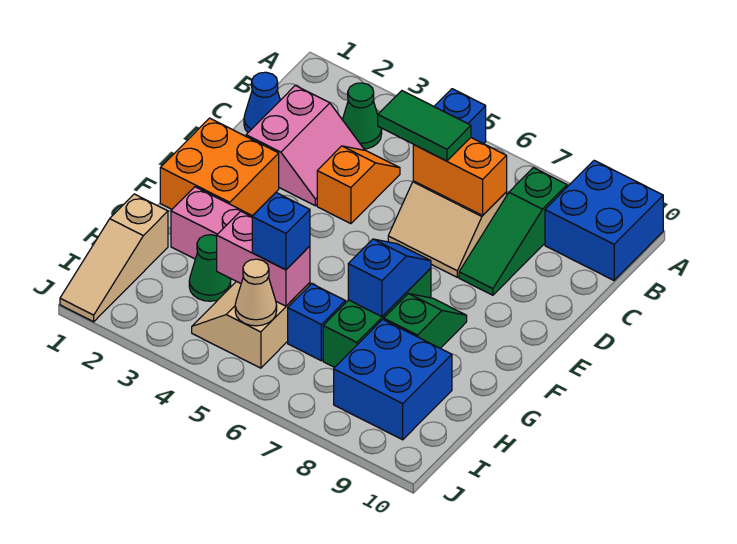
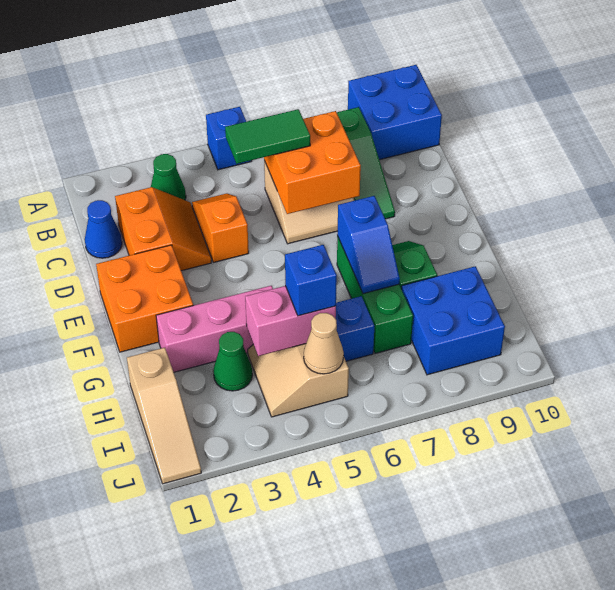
pink slope C2:D3 level 1 top 2 -> orange slope C2:D3 level 1 top 2
orange brick C6:C7 level 2 -> orange brick C6:D7 level 2
blue slope F7:G7 level 2 top G -> blue slope F7:G7 level 2 top F

